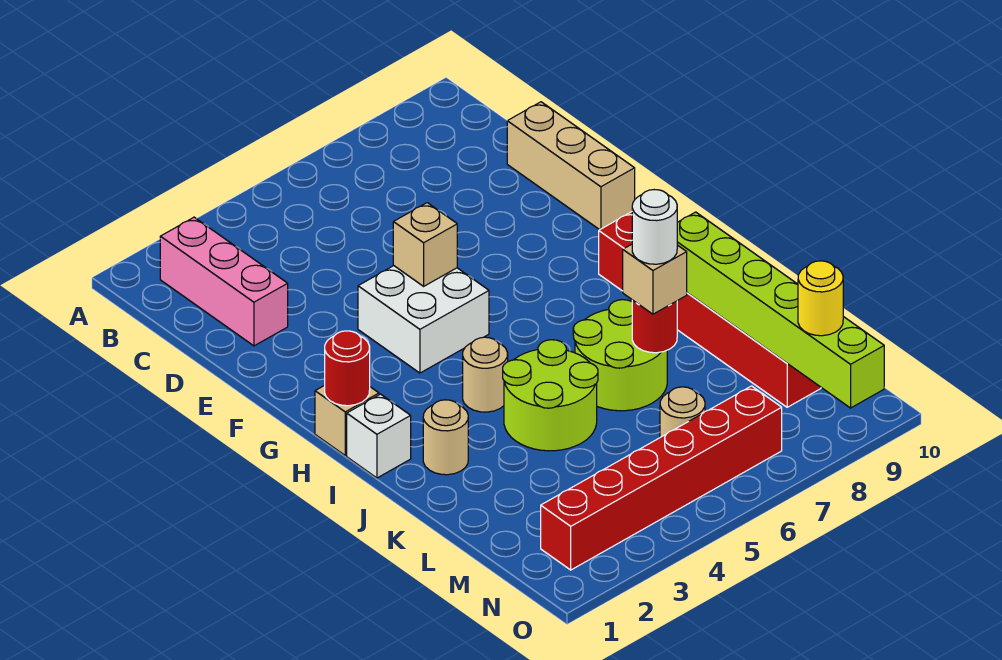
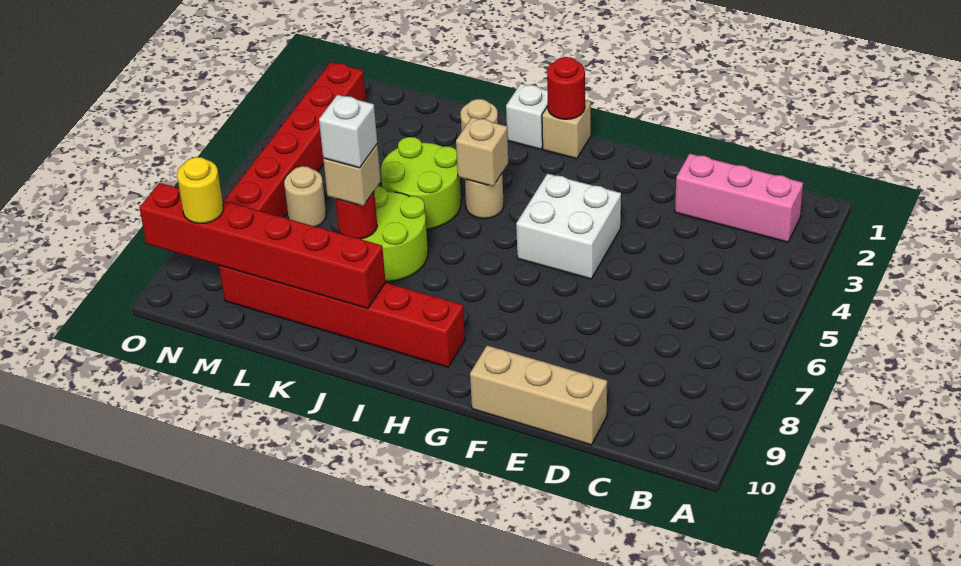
tan brick F5 level 2 -> tan brick I4 level 2
lime brick J9:O9 level 2 -> red brick J9:O9 level 2
white round brick K7 level 4 -> white brick K7 level 4

